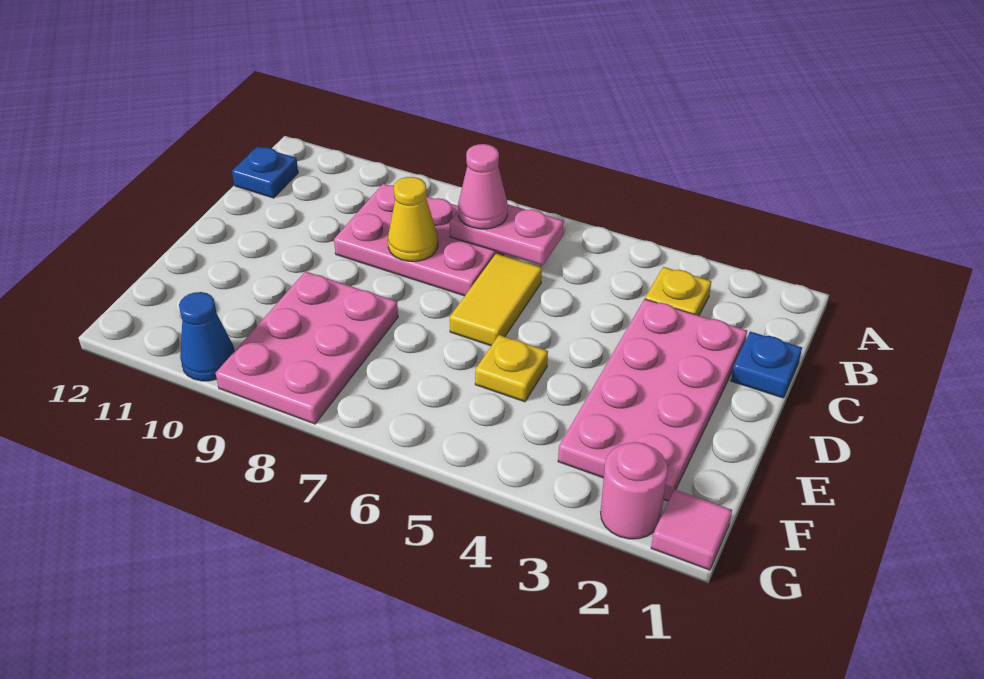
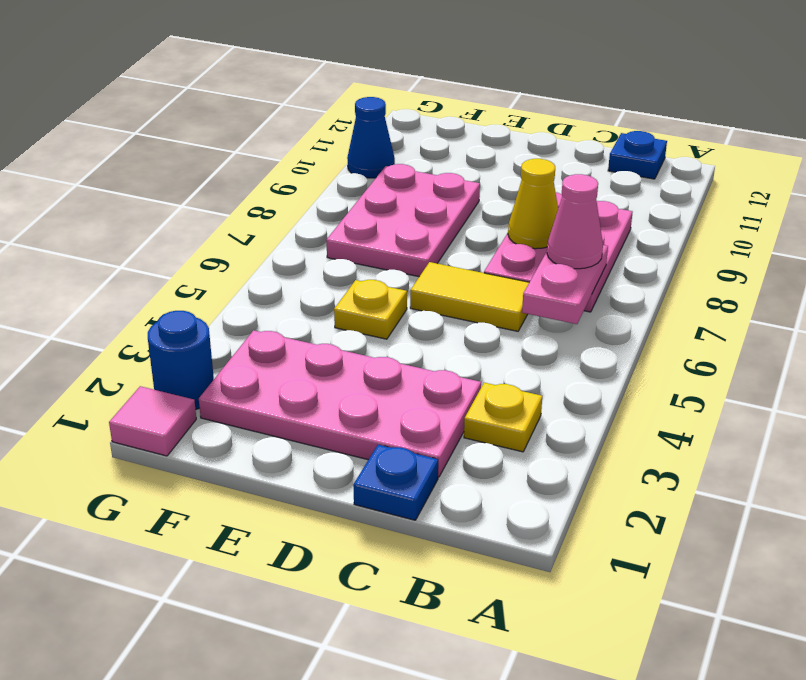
pink plate E8:G9 level 1 -> pink plate E7:F9 level 1
pink round brick G2 level 1 -> blue round brick G2 level 1

